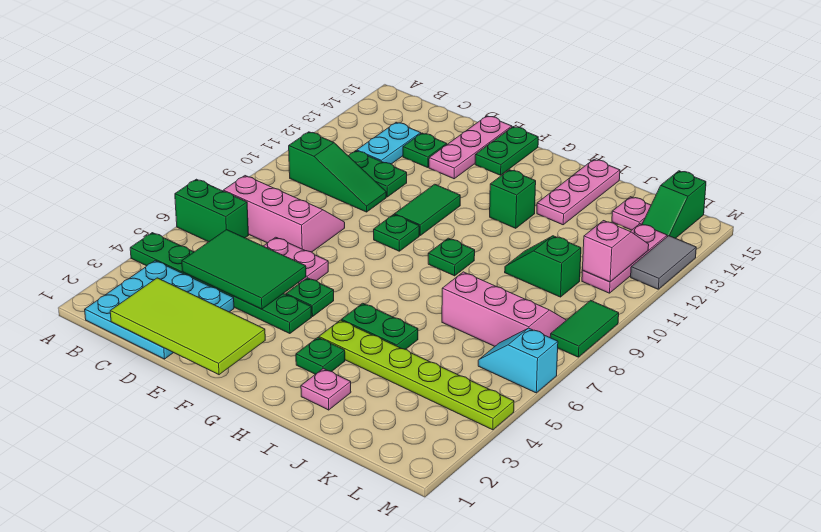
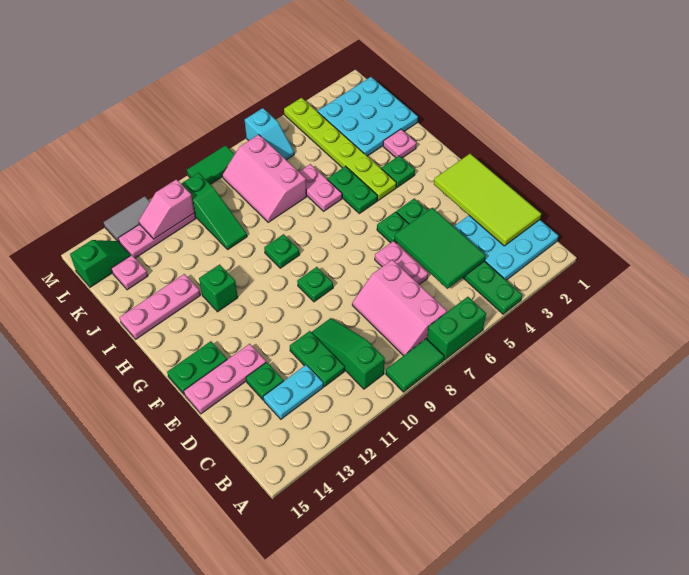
green brick A6:B6 level 1 -> green brick A6:A7 level 1
green tile F10:F11 level 1 -> green tile A8:A9 level 1
none -> pink plate I6:J6 level 1
none -> cyan plate J1:L3 level 1
green slope J10:K10 level 1 top K -> green slope J10:L10 level 1 top L

